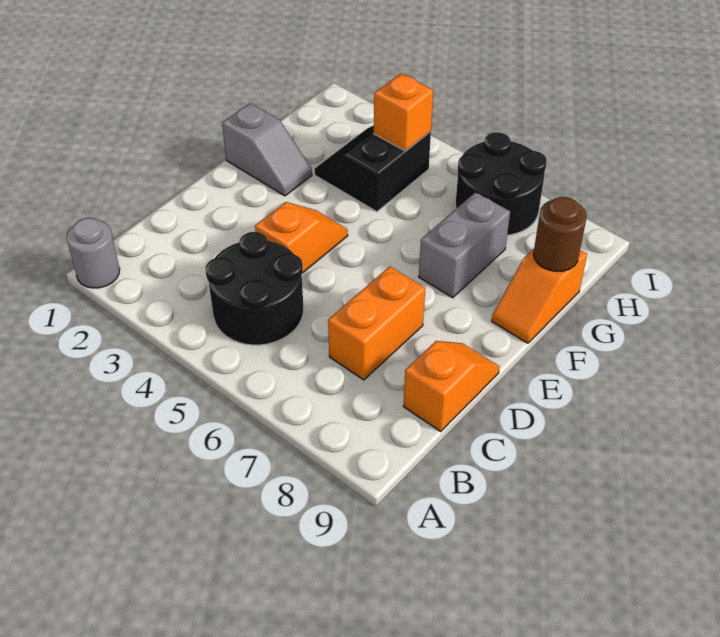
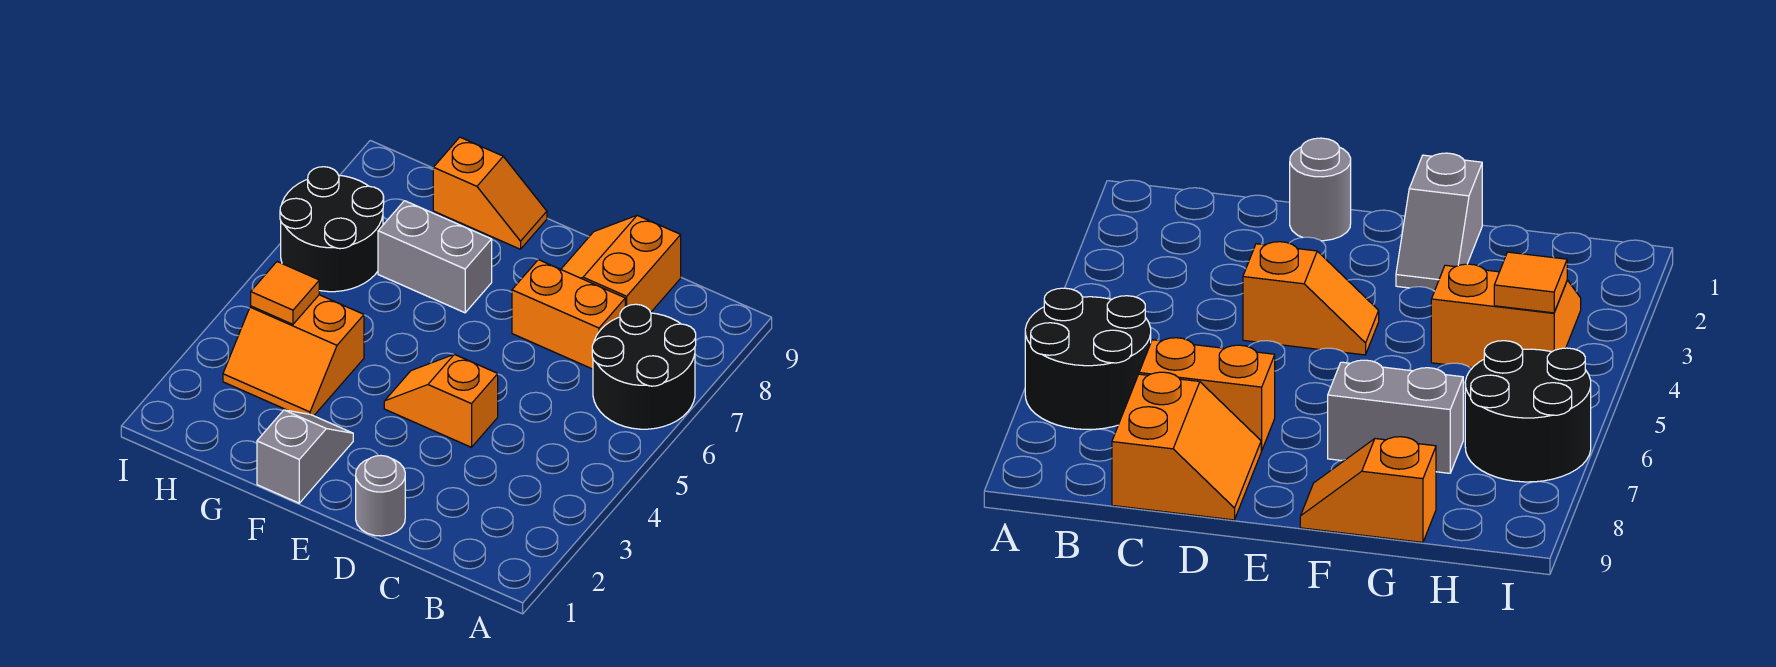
grey round brick A1 level 1 -> grey round brick D1 level 1
black round brick B4:C5 level 1 -> black round brick A6:B7 level 1
orange slope C9:D9 level 1 top C -> orange slope C8:D9 level 1 top C
black slope G3:H4 level 1 top 4 -> orange slope G3:H4 level 1 top 4
brown round brick G9 level 2 -> none
orange brick H4 level 2 -> orange tile H4 level 2

